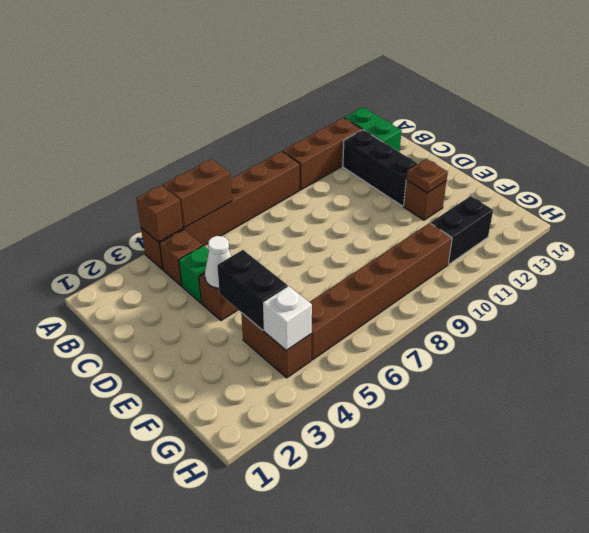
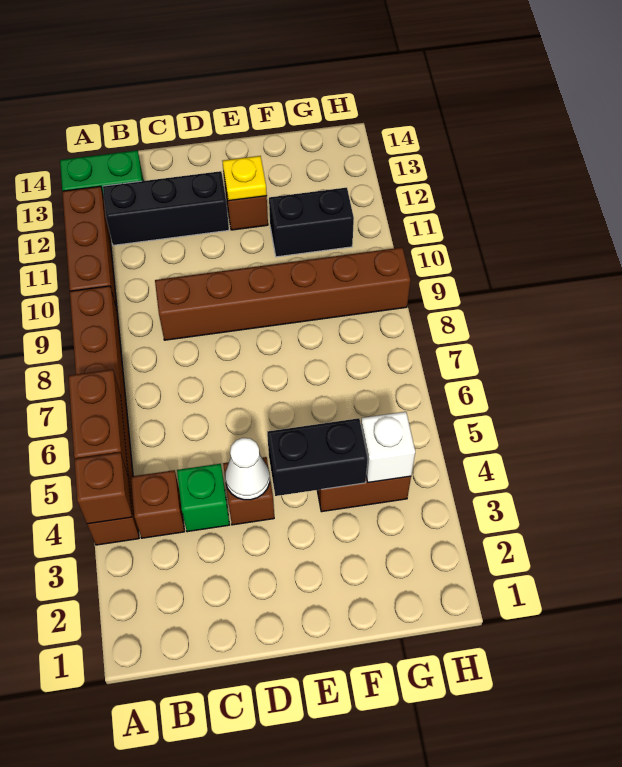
brown plate E12 level 2 -> yellow plate E12 level 2
brown brick G5:G10 level 1 -> brown brick C9:H9 level 1
black brick G11:G12 level 1 -> black brick F11:G11 level 1

